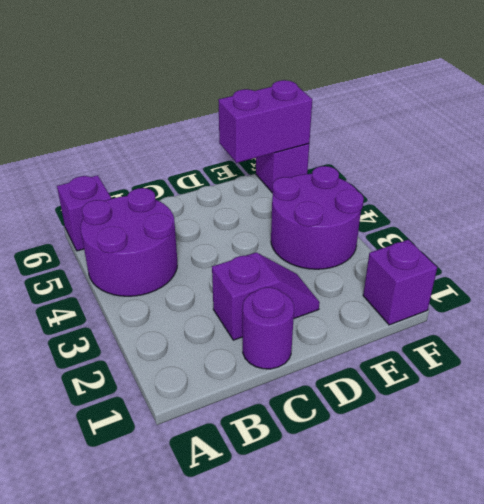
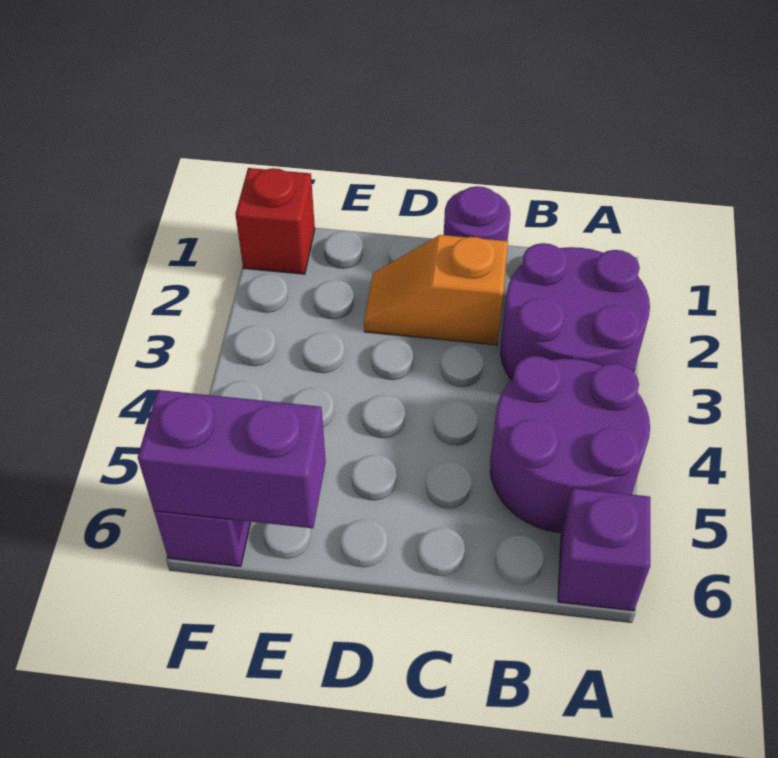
purple slope C2:D2 level 1 top C -> orange slope C2:D2 level 1 top C
purple round brick E3:F4 level 1 -> purple round brick A2:B3 level 1
purple brick F1 level 1 -> red brick F1 level 1

